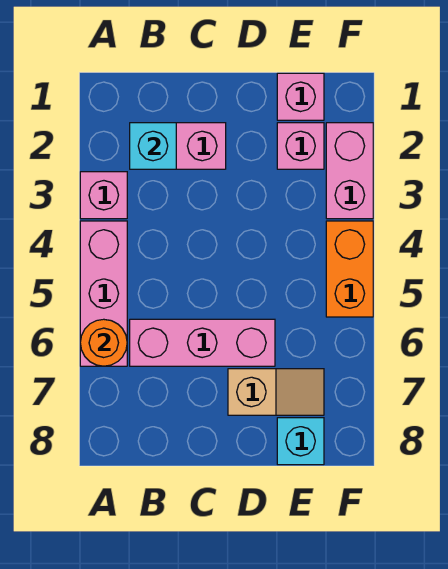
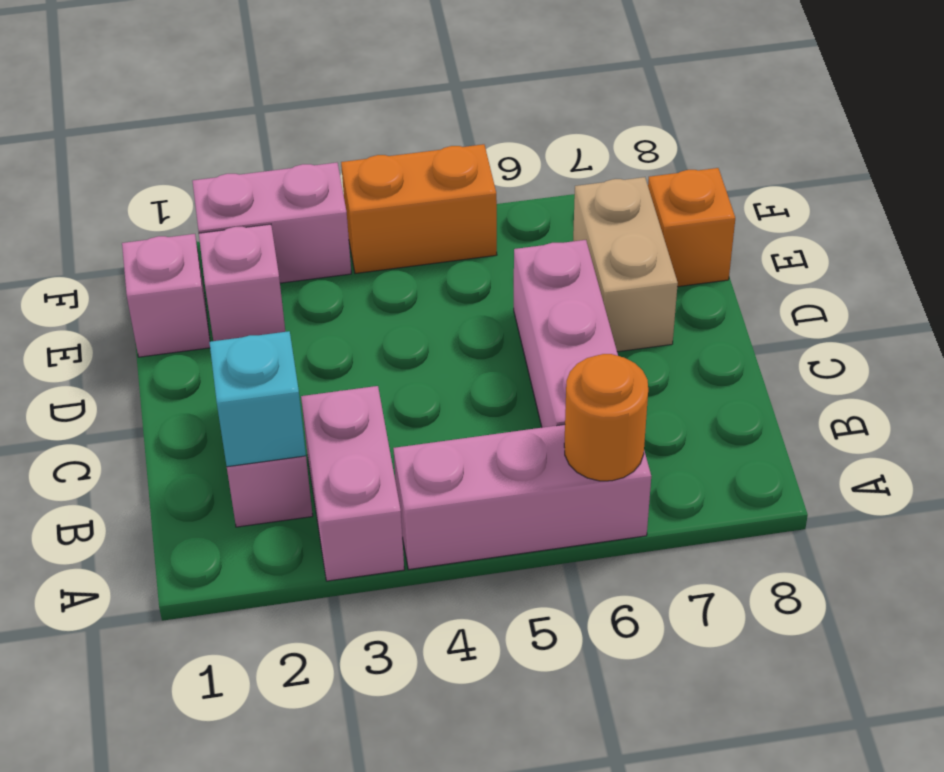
pink brick A3 level 1 -> pink brick A3:B3 level 1
tan slope D7:E7 level 1 top D -> tan brick D7:E7 level 1
cyan brick E8 level 1 -> orange brick E8 level 1

